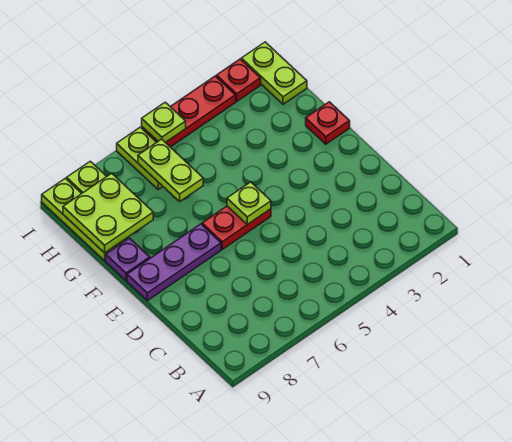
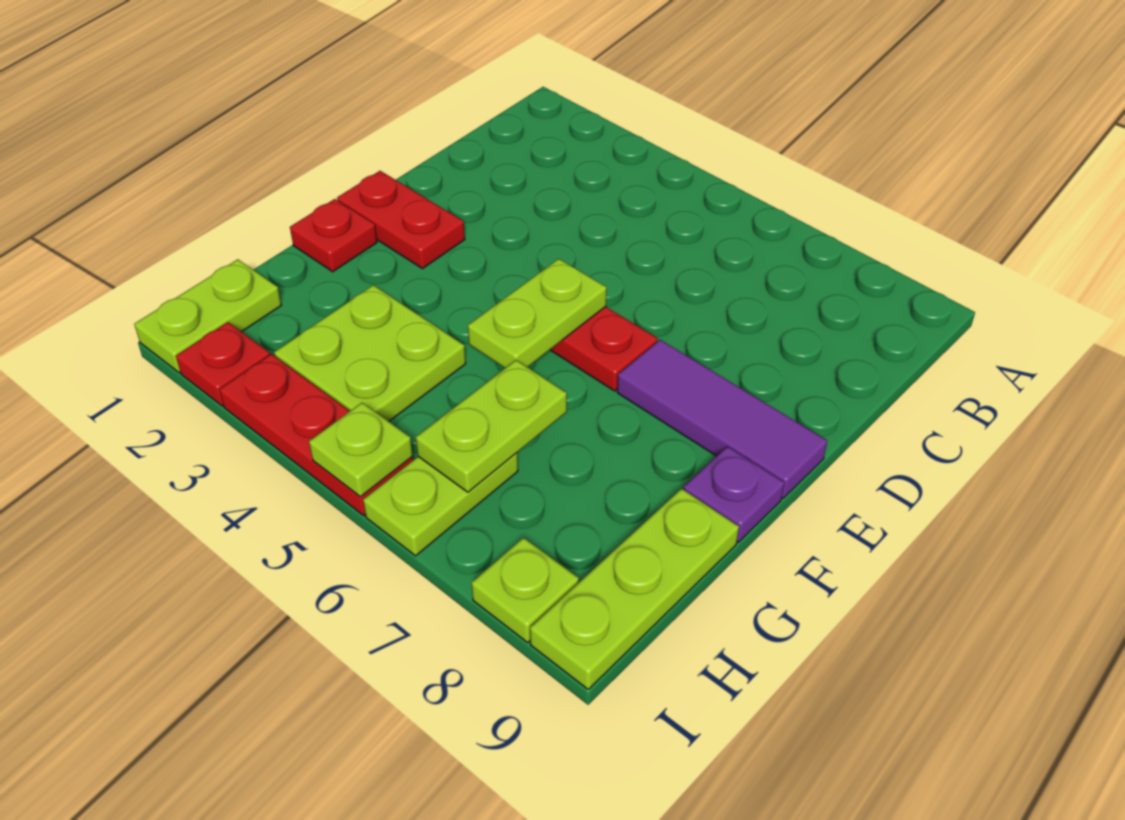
none -> red plate E1:E2 level 1
lime plate E5 level 2 -> lime plate E5:F5 level 2
purple plate E7:E9 level 1 -> purple tile E7:E9 level 1
lime plate G8:H9 level 2 -> lime plate G3:H4 level 1

